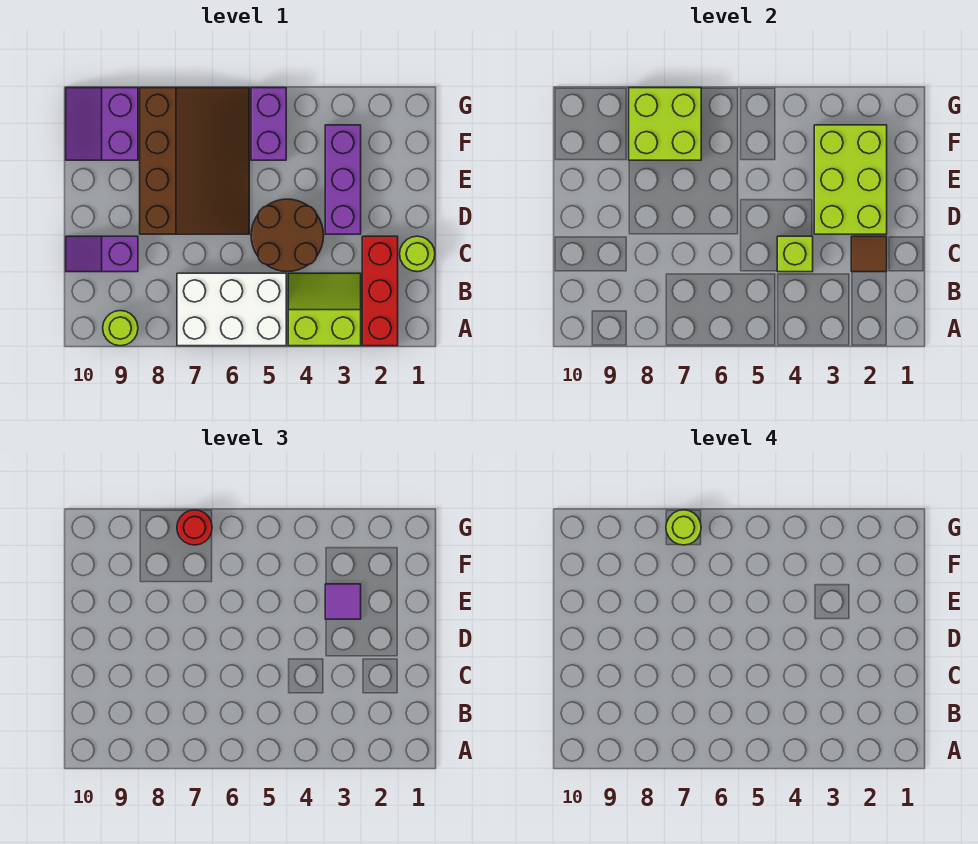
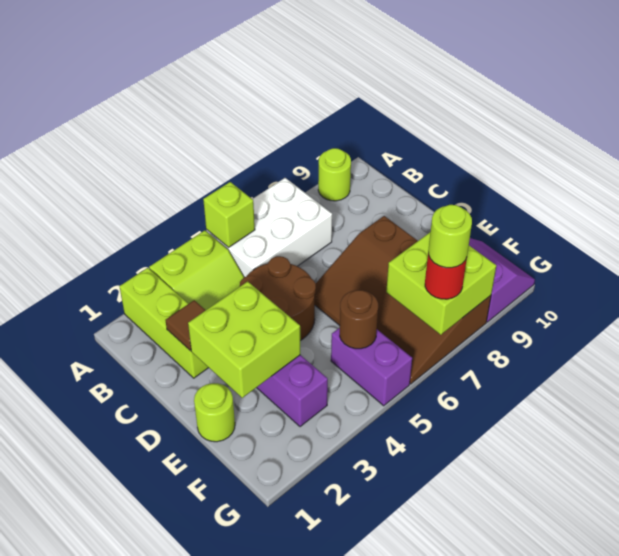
red brick A2:C2 level 1 -> lime brick A2:C2 level 1
lime round brick C1 level 1 -> lime round brick E1 level 1
lime brick C4 level 2 -> lime brick A5 level 2
purple slope C9:C10 level 1 top 9 -> none
lime brick D2:F3 level 2 -> lime brick D2:E3 level 2
purple tile E3 level 3 -> none
none -> brown round brick F5 level 2

